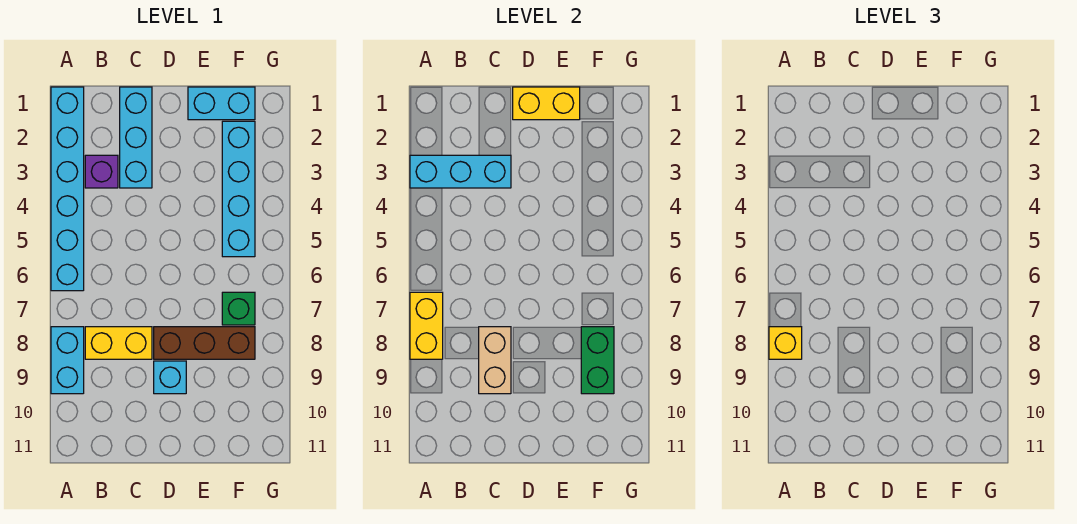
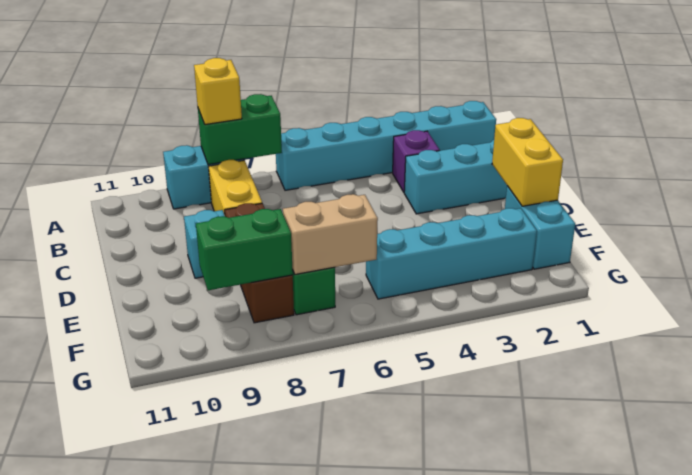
cyan brick A3:C3 level 2 -> none
yellow brick A7:A8 level 2 -> green brick A7:A8 level 2
tan brick C8:C9 level 2 -> tan brick F6:F7 level 2

